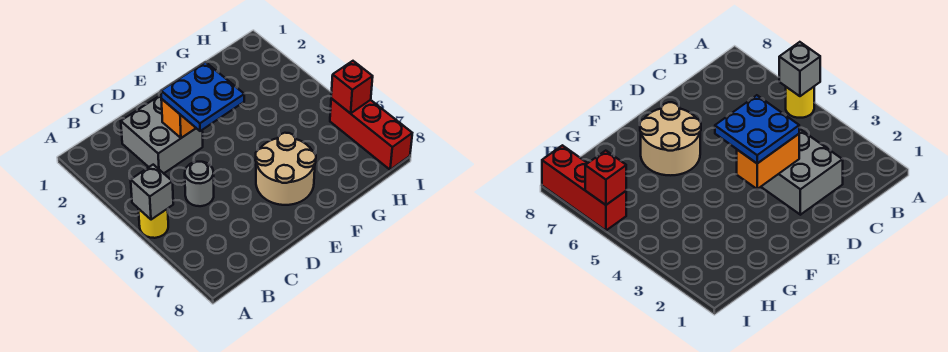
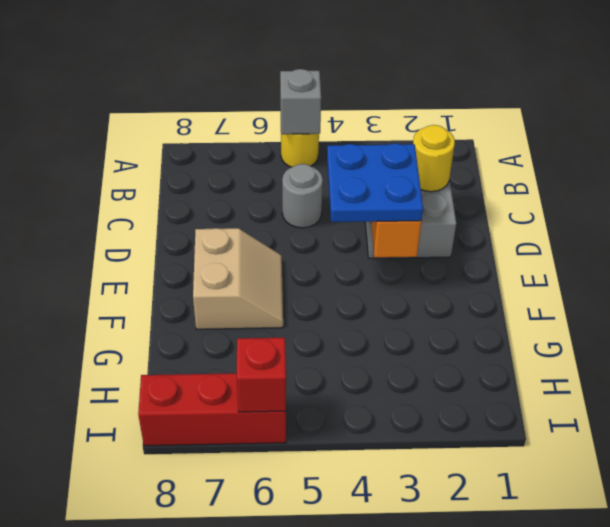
none -> yellow round brick C2 level 2
tan round brick E6:F7 level 1 -> tan slope E6:F7 level 1 top 7

